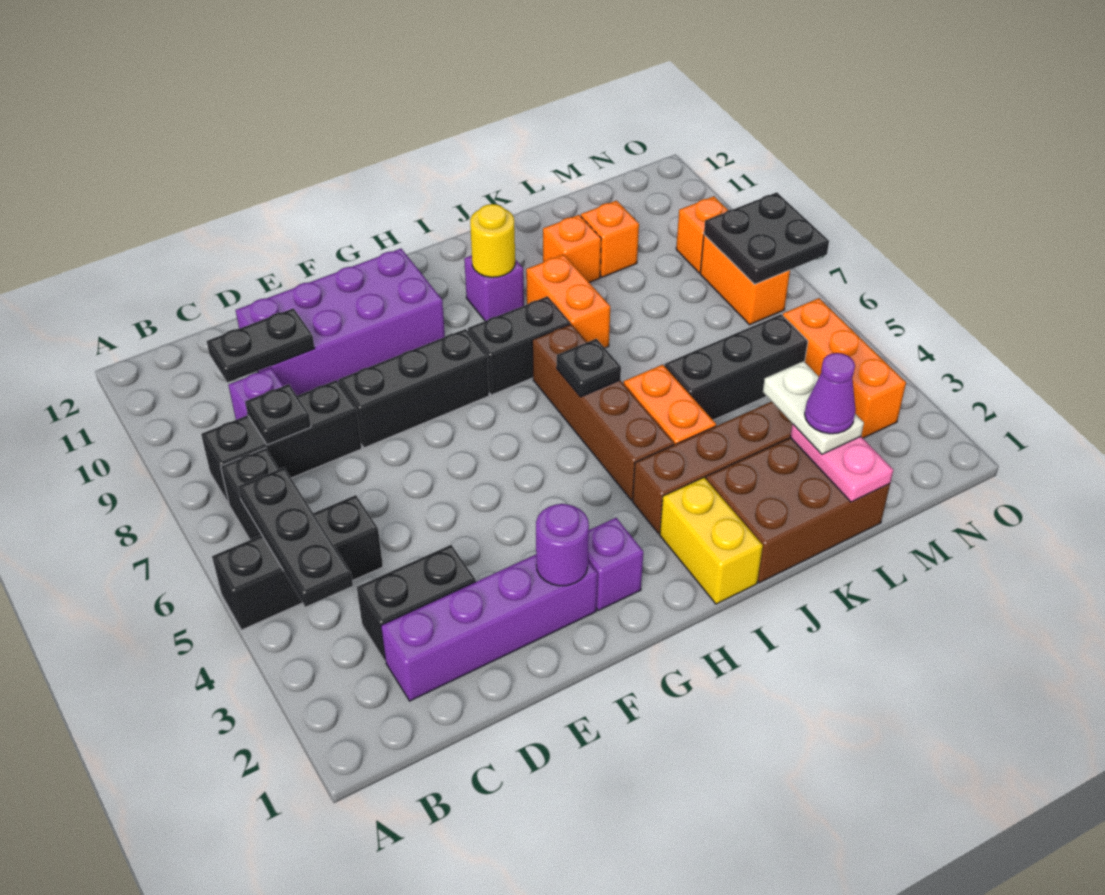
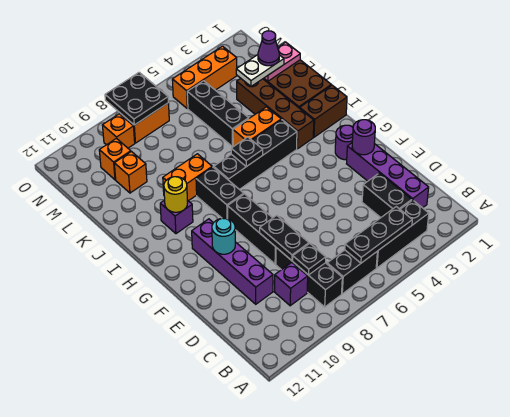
black brick A5:C5 level 1 -> black brick B3:B5 level 1
black plate C10:D10 level 2 -> black plate D8:E8 level 2
purple brick D10:G11 level 1 -> purple brick D10:G10 level 1
none -> cyan round brick F10 level 2
purple brick G2 level 1 -> purple round brick G2 level 1
yellow brick I1:I2 level 1 -> brown brick I1:I2 level 1
brown brick I4:I7 level 1 -> black brick I4:I7 level 1
orange brick K10 level 1 -> orange brick M10 level 1

